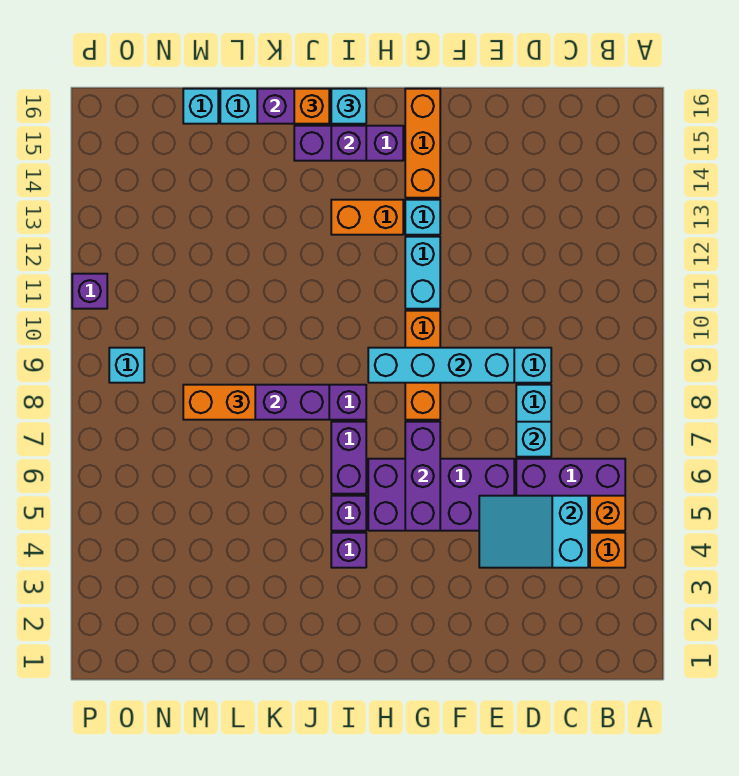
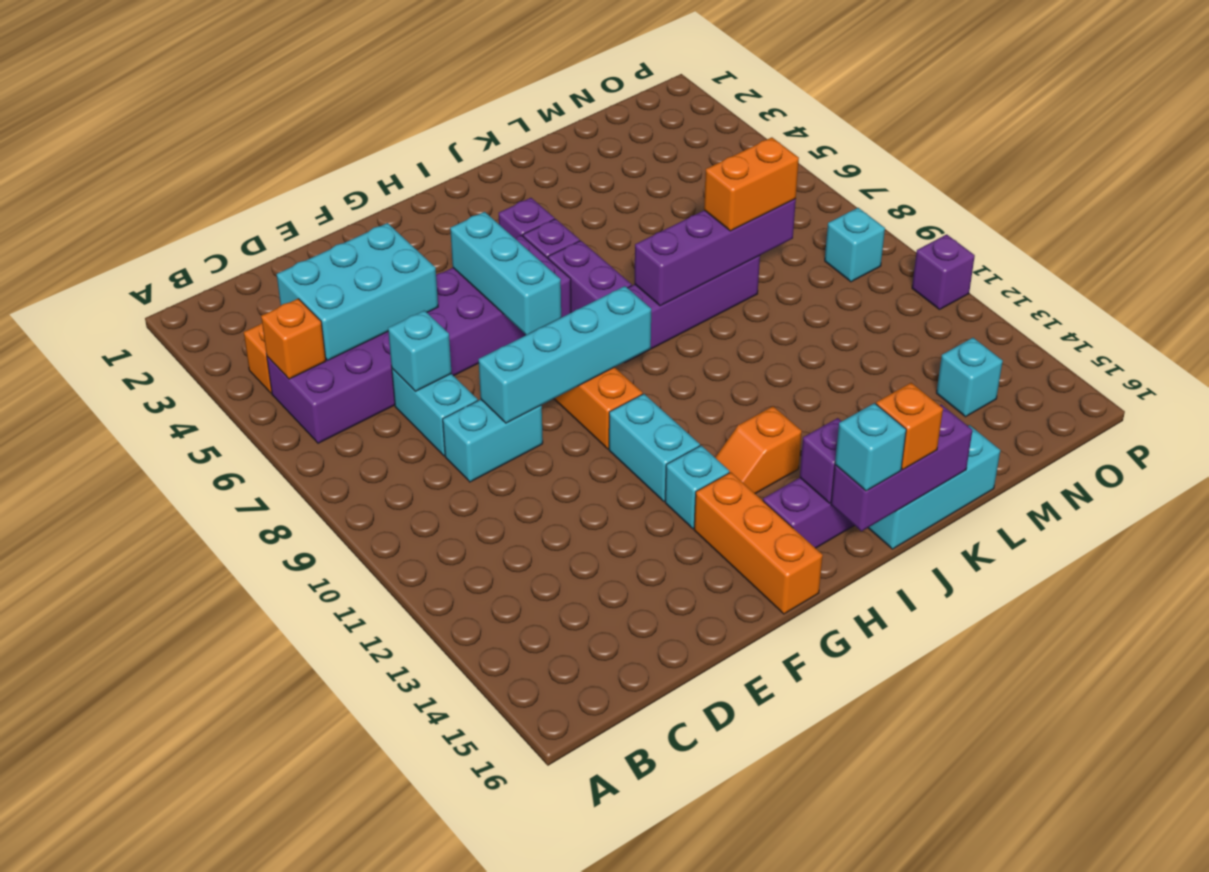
cyan slope C4:E5 level 2 top C -> cyan brick C4:E5 level 2
purple brick G5:G7 level 2 -> cyan brick G5:G7 level 2
orange brick H13:I13 level 1 -> orange slope H13:I13 level 1 top I
cyan brick M16 level 1 -> cyan brick N14 level 1

